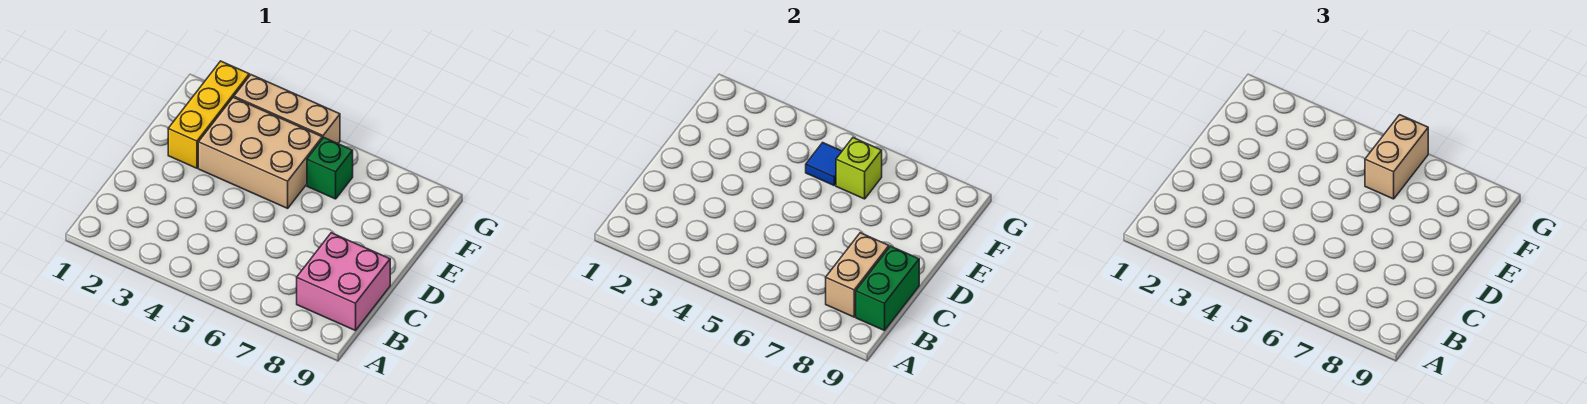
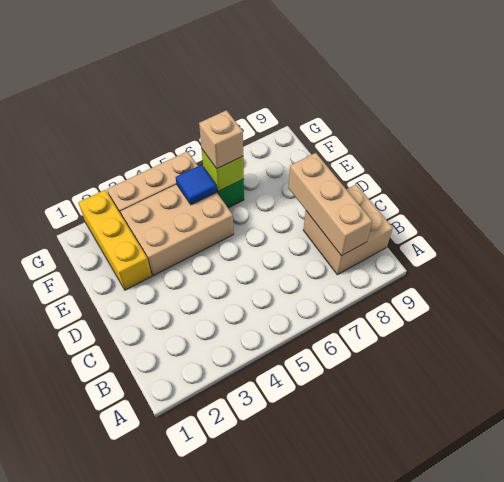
pink brick B8:C9 level 1 -> tan brick B8:C9 level 1
tan brick B8:C8 level 2 -> tan brick B8:D8 level 2
green brick B9:C9 level 2 -> none
tan brick F6:G6 level 3 -> tan brick F6 level 3

